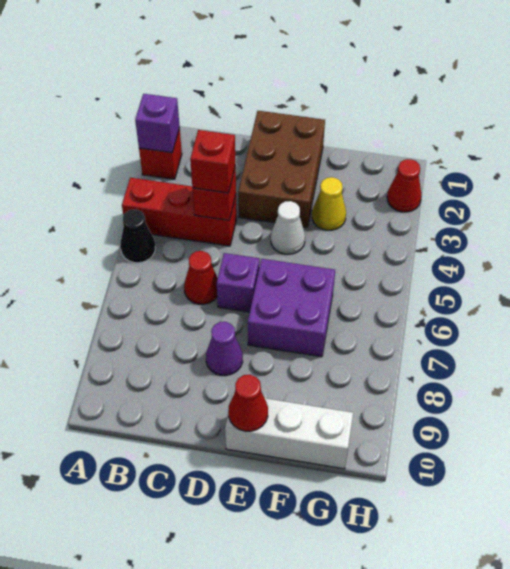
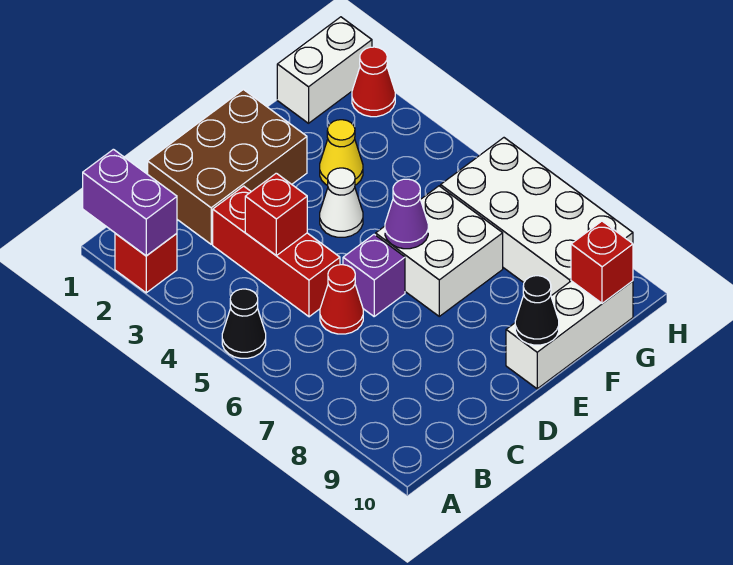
purple brick A2 level 2 -> purple brick A1:A2 level 2
red brick A4:C4 level 1 -> red brick C3:C5 level 1
red brick C4 level 3 -> red brick G10 level 2
brown brick D1:E3 level 1 -> brown brick C1:E2 level 1
purple cone D8 level 1 -> purple cone E6 level 2
purple brick E6:F7 level 1 -> white brick E6:F7 level 1
red cone E10 level 2 -> black cone E10 level 2
none -> white brick G1:H1 level 1
none -> white brick G6:H9 level 1

